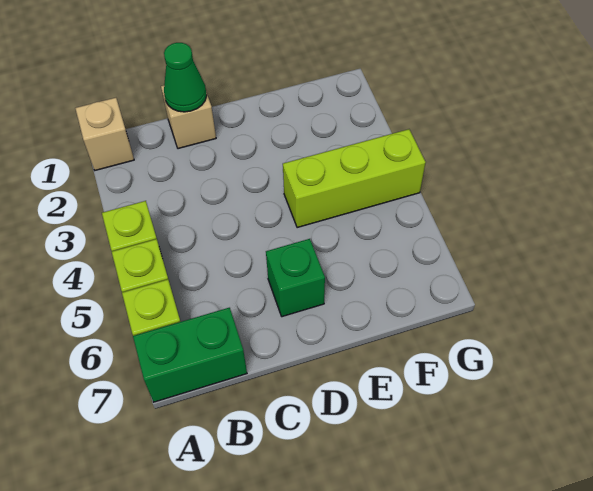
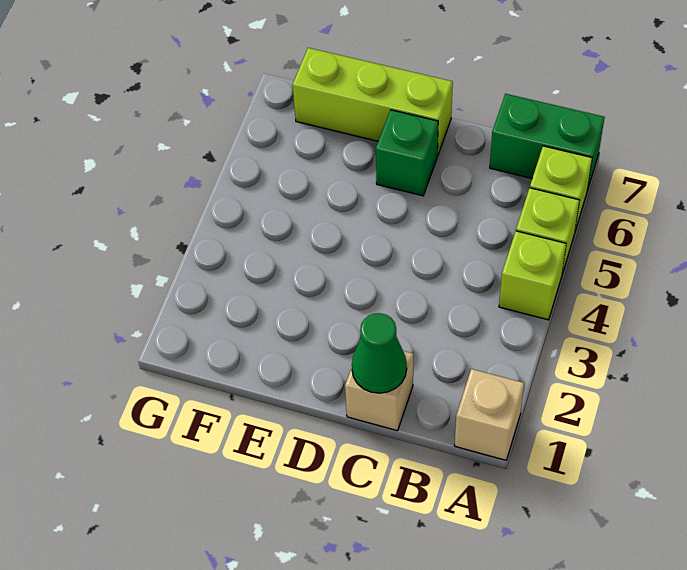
lime brick E4:G4 level 1 -> lime brick D7:F7 level 1

